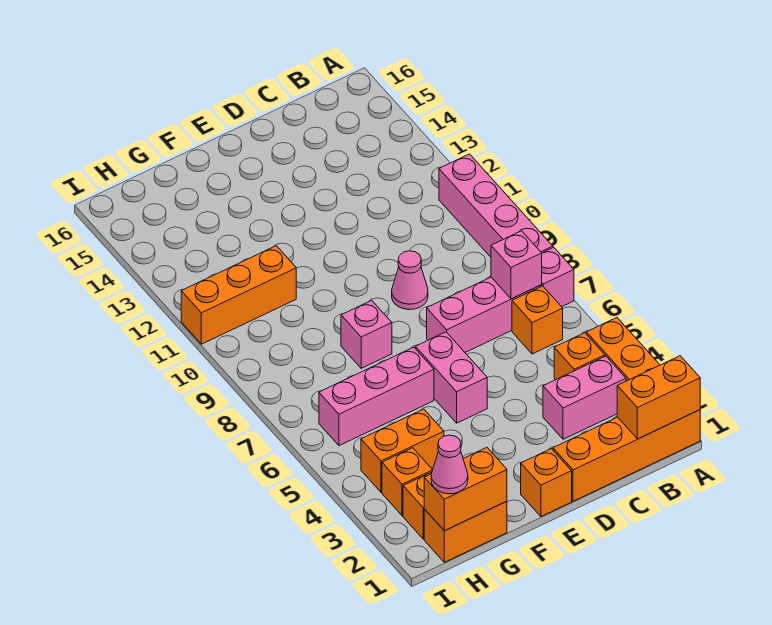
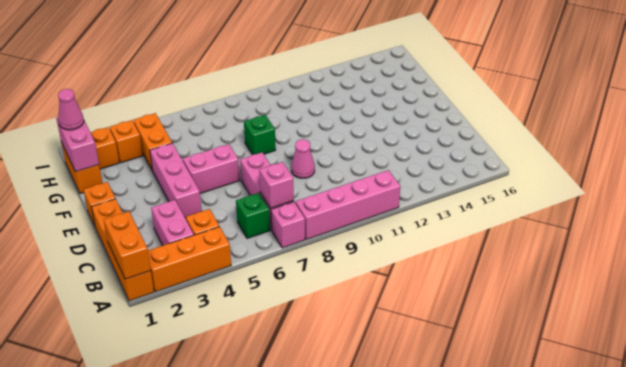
orange brick B6 level 1 -> green brick B6 level 1
pink brick F6:H6 level 1 -> pink brick D4:F4 level 1
pink brick F8 level 1 -> green brick F8 level 1
orange brick G1:H1 level 2 -> pink brick G1:H1 level 2
orange brick G11:I11 level 1 -> none

